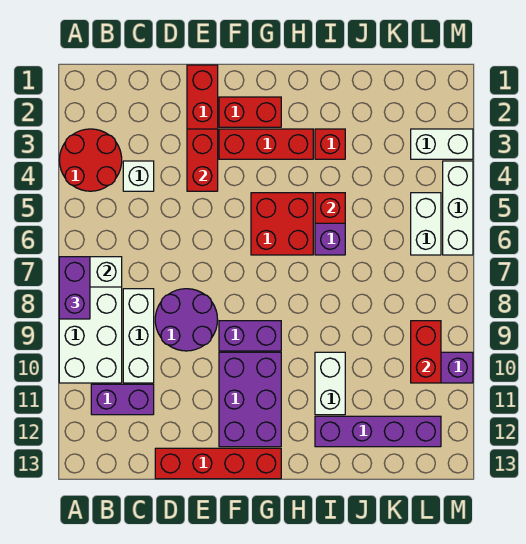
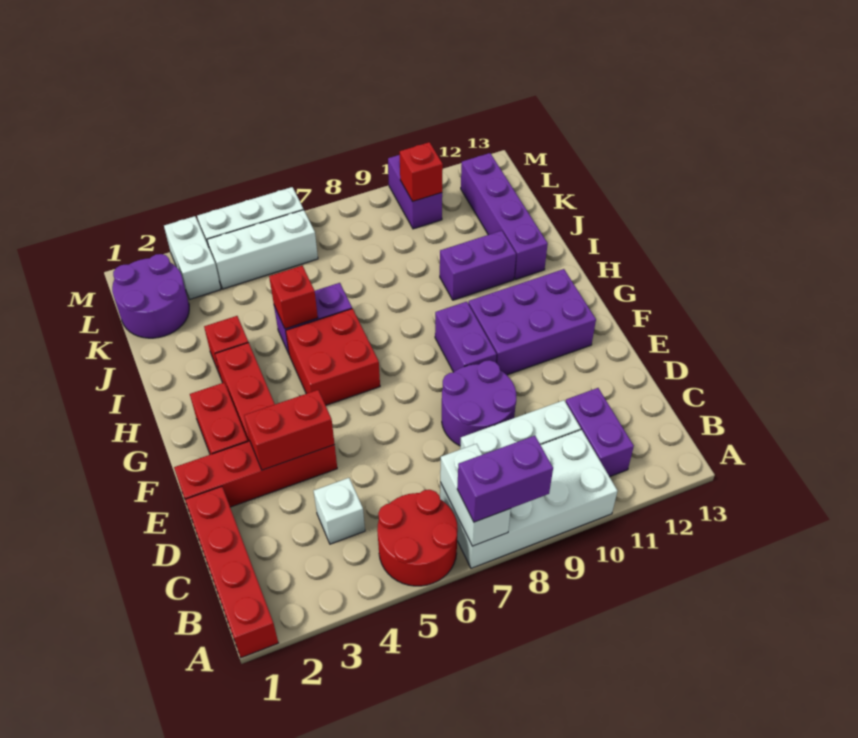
red round brick A3:B4 level 1 -> red round brick A5:B6 level 1
red brick D13:G13 level 1 -> red brick A1:D1 level 1
white brick I10:I11 level 1 -> purple brick I10:I11 level 1
none -> purple round brick K1:L2 level 1
white brick L5:L6 level 1 -> white brick L4:L6 level 1
red brick L9:L10 level 2 -> red brick L10 level 2

